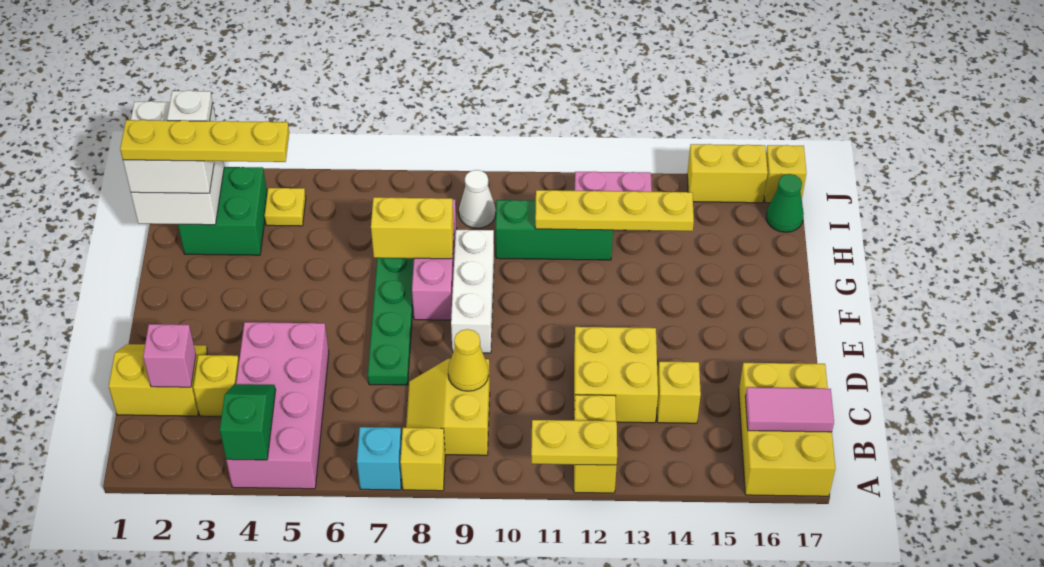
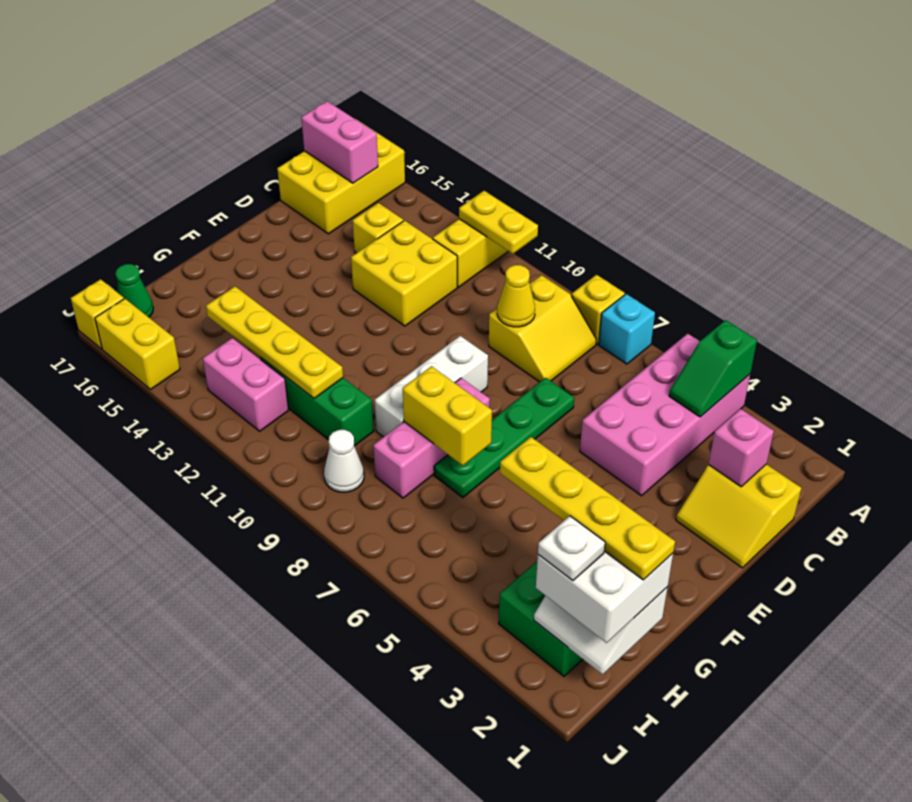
pink tile B16:B17 level 2 -> pink brick B16:B17 level 2
yellow brick C3 level 1 -> none
yellow plate I4 level 1 -> none

